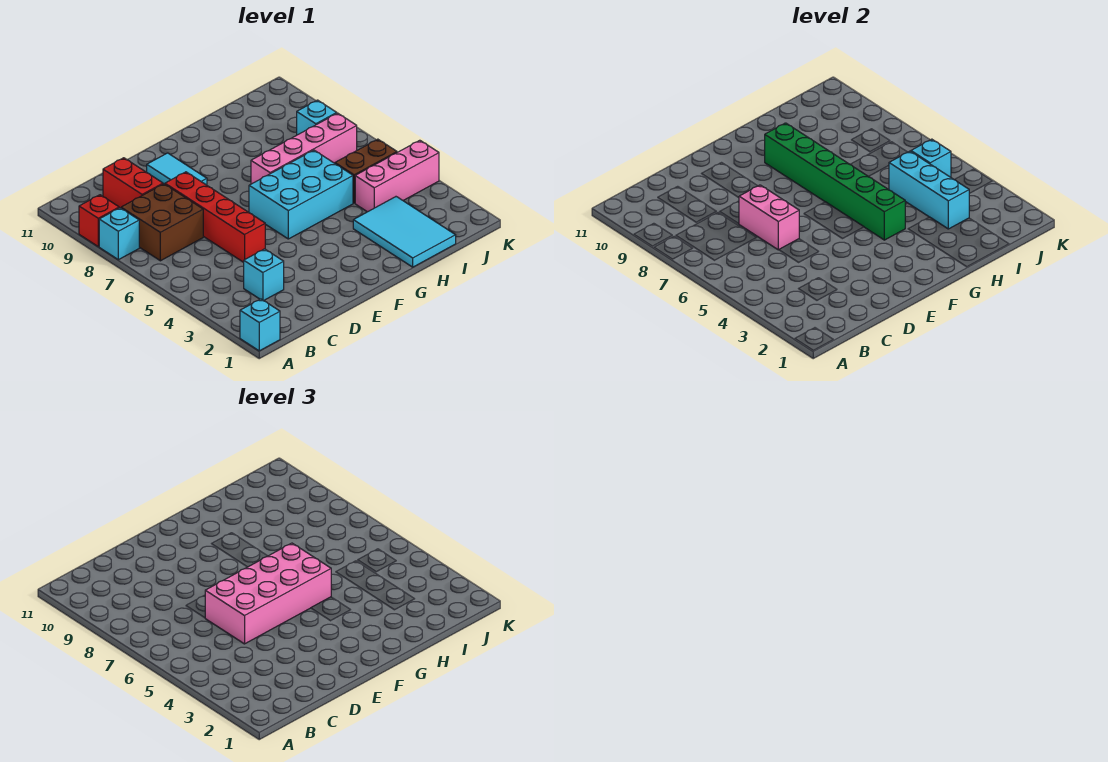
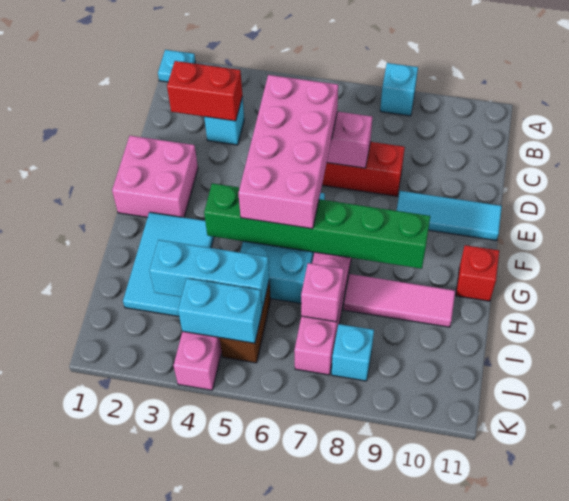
cyan brick A1 level 1 -> cyan plate A1 level 1
red brick A9 level 1 -> red brick G11 level 1
brown brick B7:C8 level 1 -> none
red brick C9:C10 level 1 -> red brick C2:C3 level 2
none -> pink brick E1:F2 level 1
cyan tile E9:E10 level 1 -> cyan tile E9:E11 level 1
cyan tile H1:I3 level 1 -> cyan tile G2:I3 level 1
none -> pink tile H8:H10 level 1
none -> pink brick I7 level 2
cyan brick J5 level 2 -> cyan brick J4:J5 level 2

